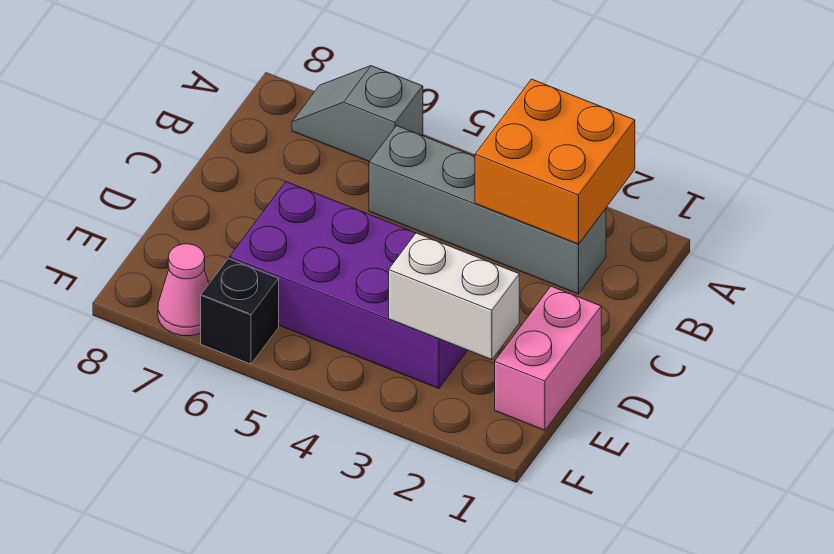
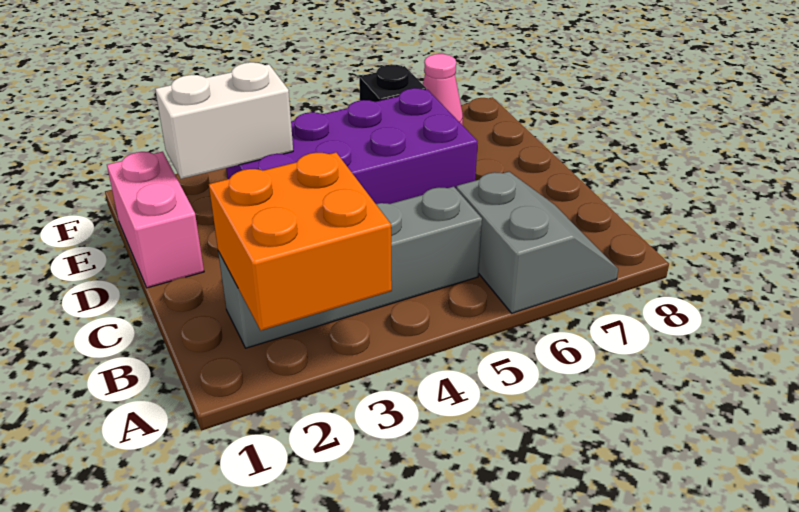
grey slope A6:A7 level 1 top 6 -> grey slope A6:B7 level 1 top 6

